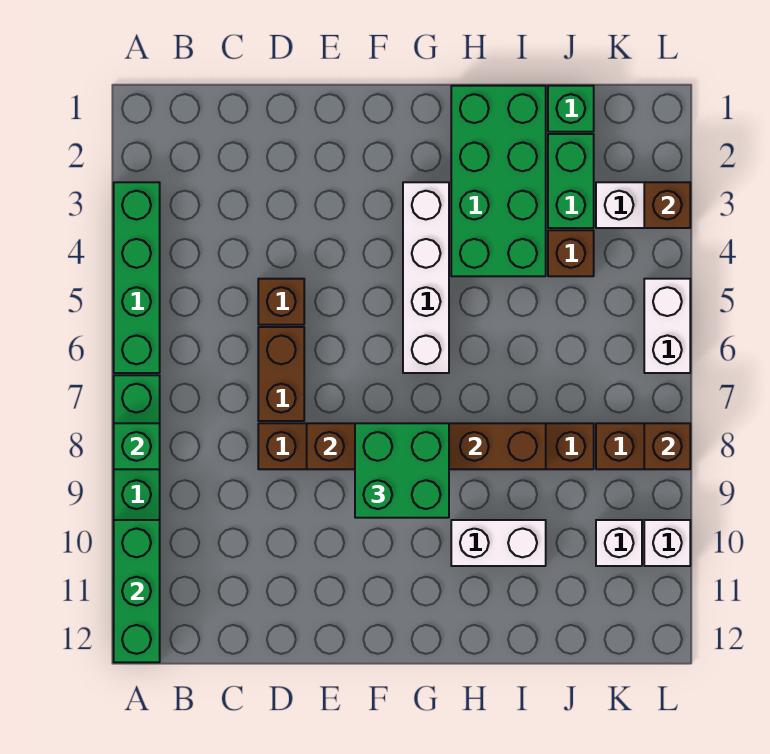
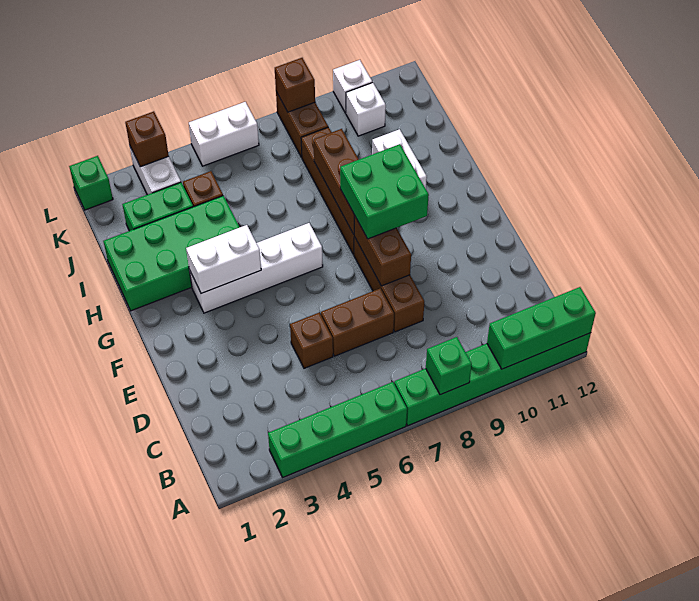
none -> white brick G3:G4 level 2
green brick J1 level 1 -> green brick L1 level 1

